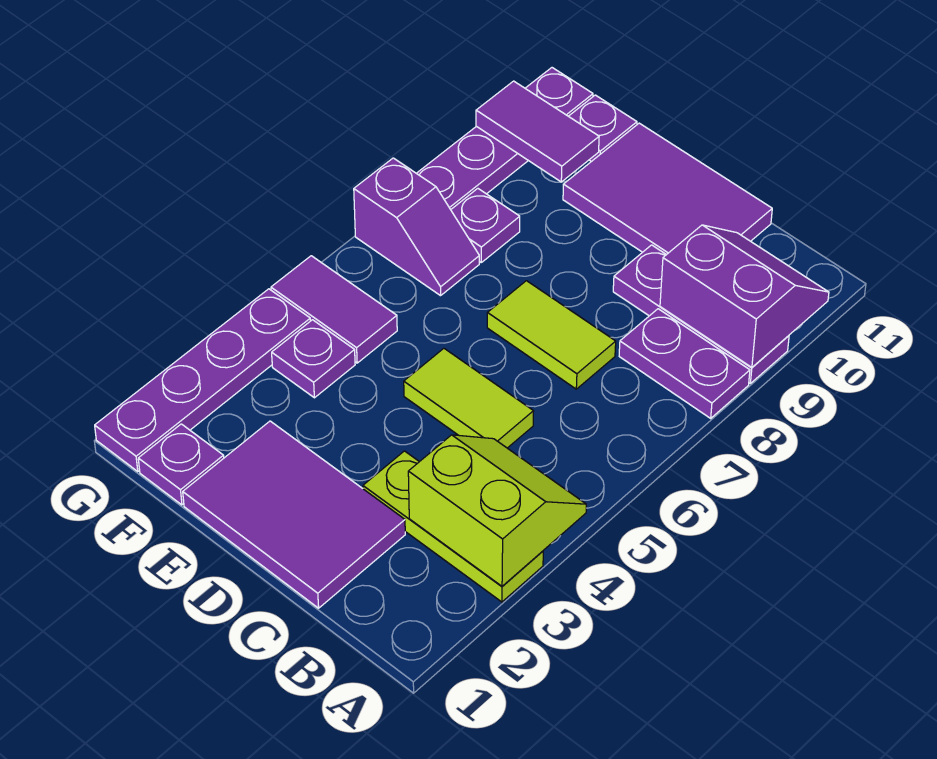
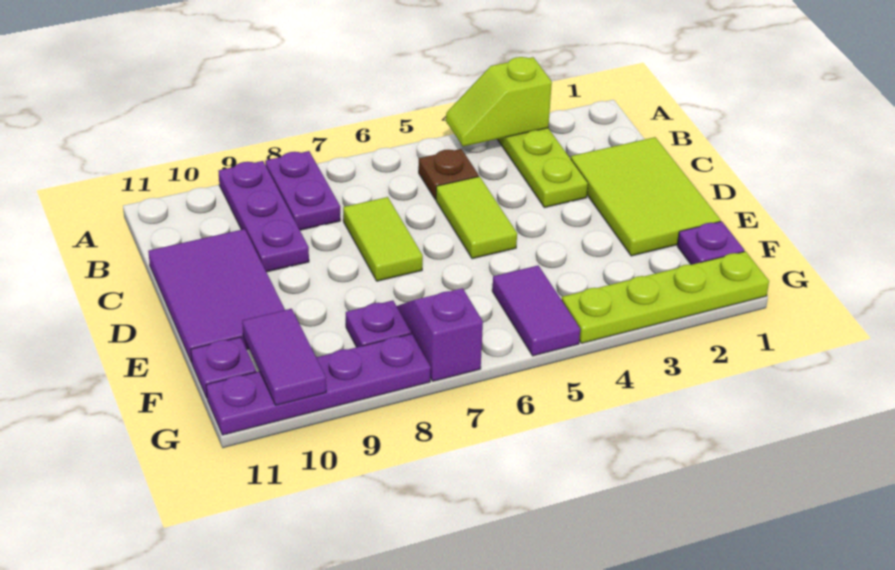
lime slope A3:B4 level 2 top 3 -> lime slope A3:A4 level 2 top 3
purple slope A9:B10 level 2 top 9 -> none
none -> brown plate B5 level 1
purple tile C1:E2 level 1 -> lime tile C1:E2 level 1
purple plate F4 level 1 -> none
purple plate G1:G4 level 1 -> lime plate G1:G4 level 1

